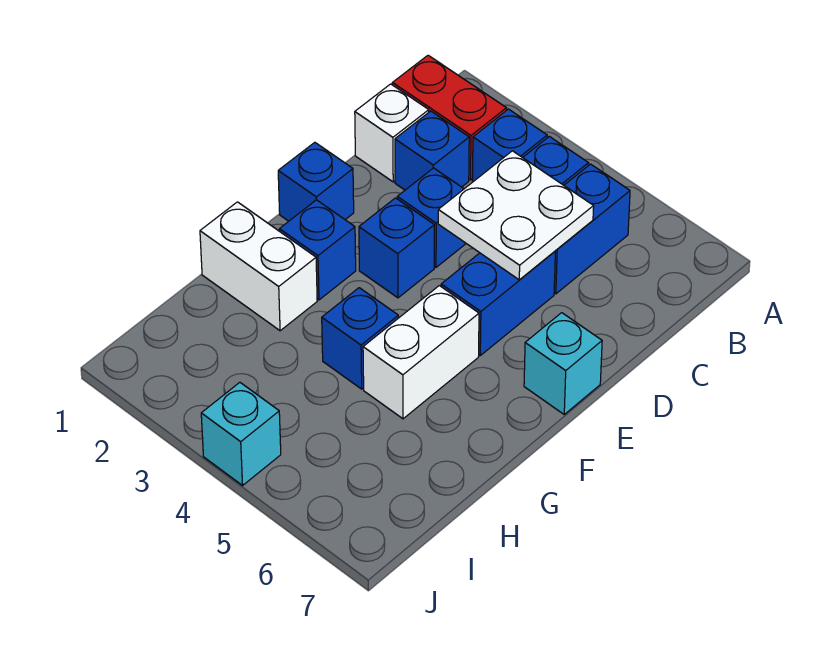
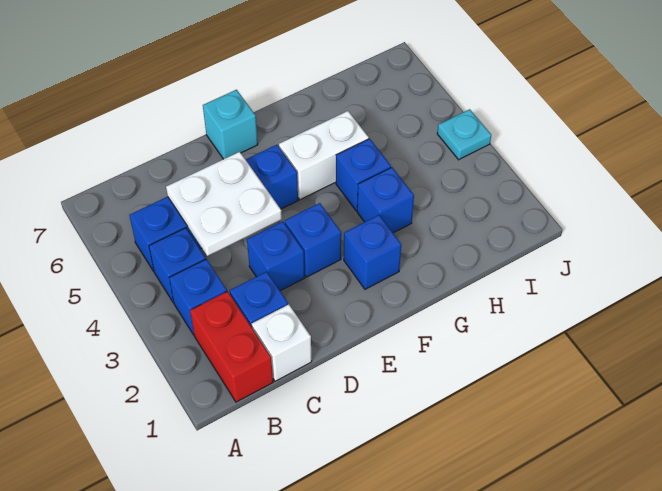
blue brick E1 level 1 -> blue brick G3 level 1
white brick G1:G2 level 1 -> none
cyan brick J4 level 1 -> cyan plate J4 level 1

